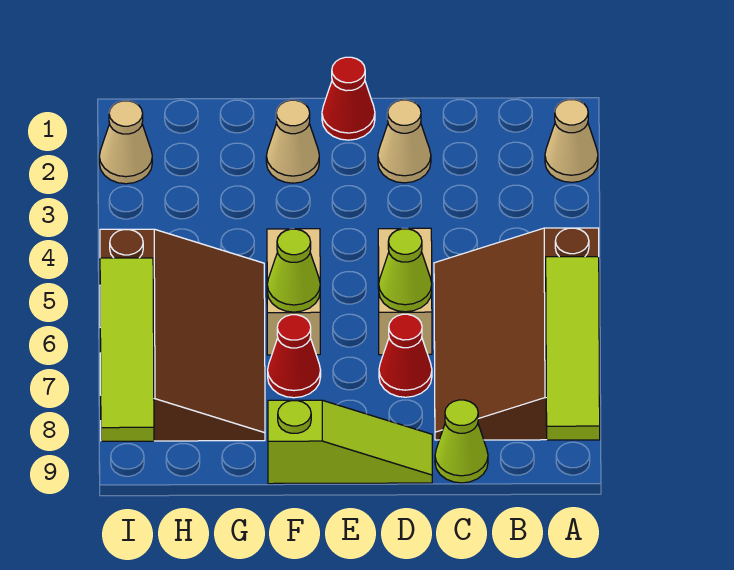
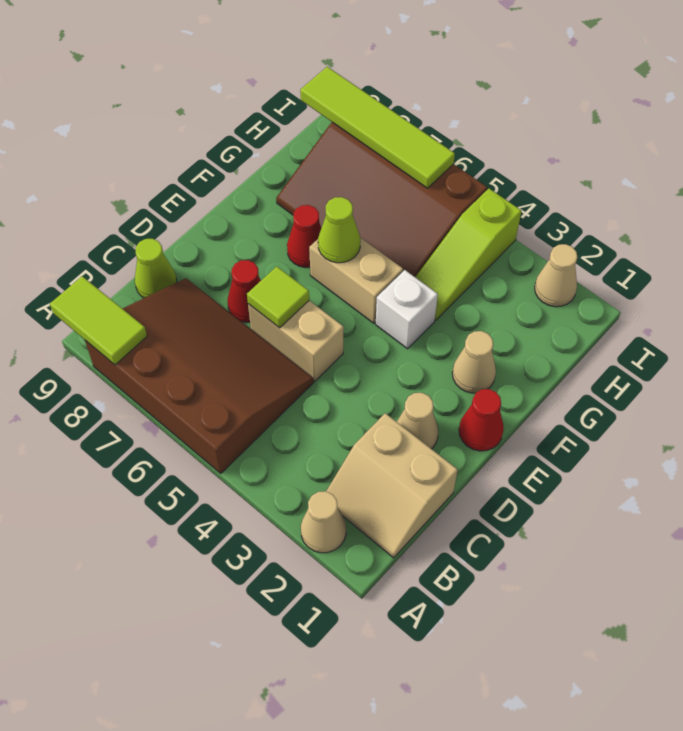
lime tile A6:A9 level 2 -> lime tile A8:A9 level 2
none -> tan slope B1:C2 level 1 top C
lime cone D6 level 2 -> lime tile D6 level 2
lime slope D9:F9 level 1 top F -> lime slope G4:I4 level 1 top I
none -> white brick F4 level 1

